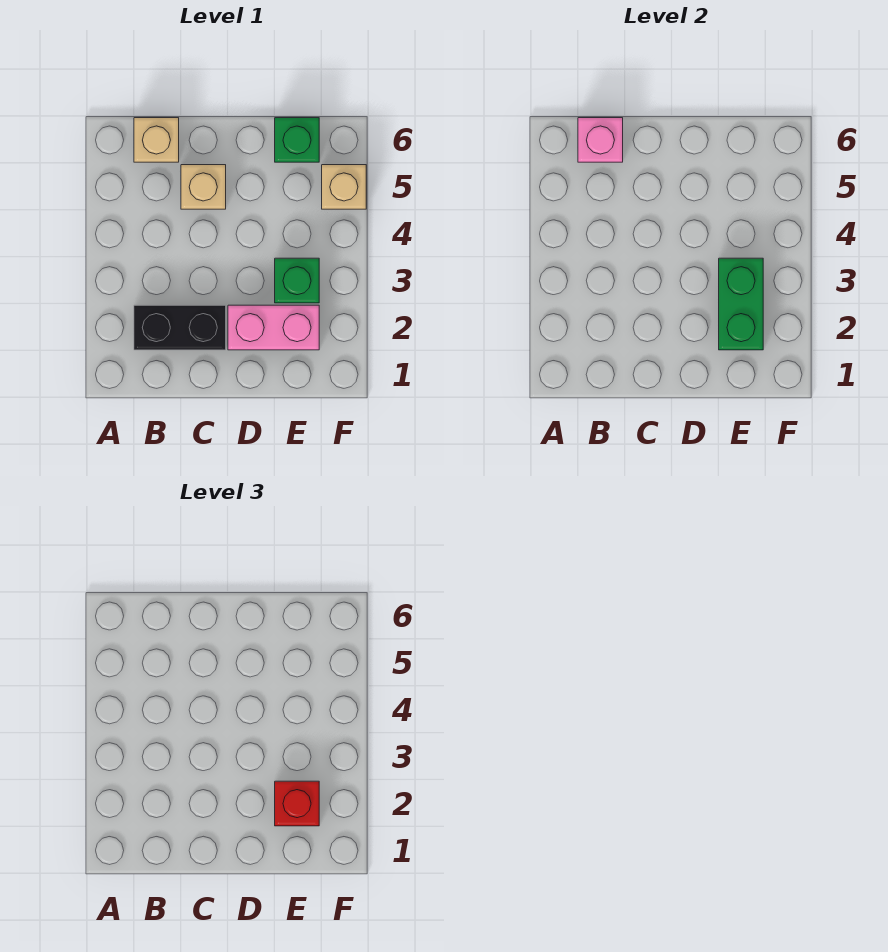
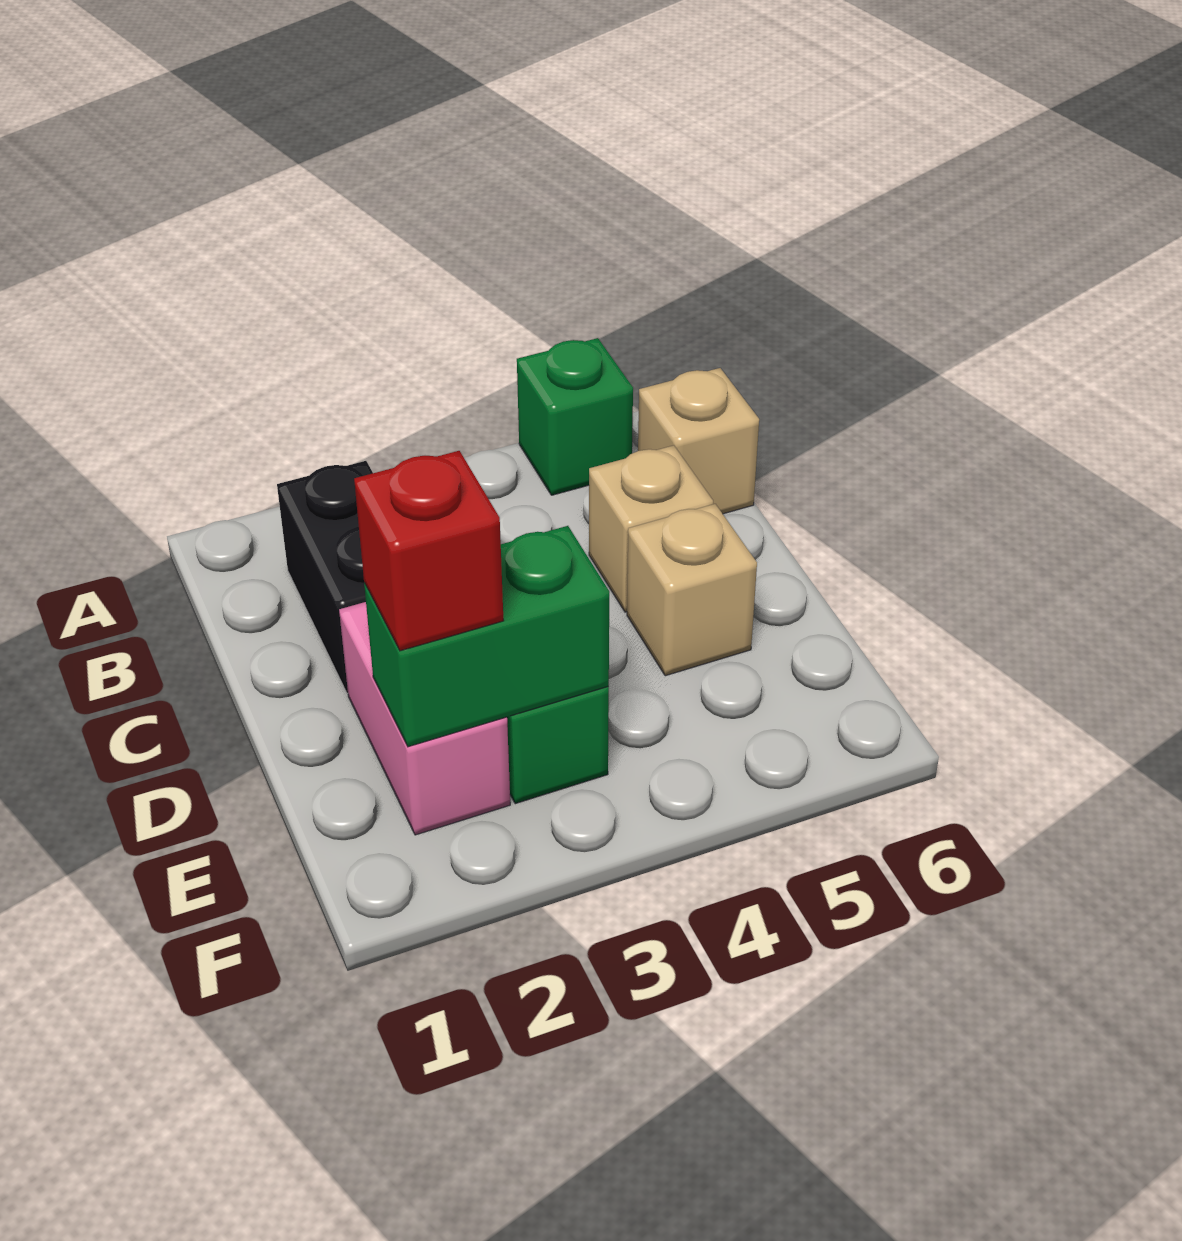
pink brick B6 level 2 -> none
green brick E6 level 1 -> green brick A5 level 1
tan brick F5 level 1 -> tan brick D5 level 1

